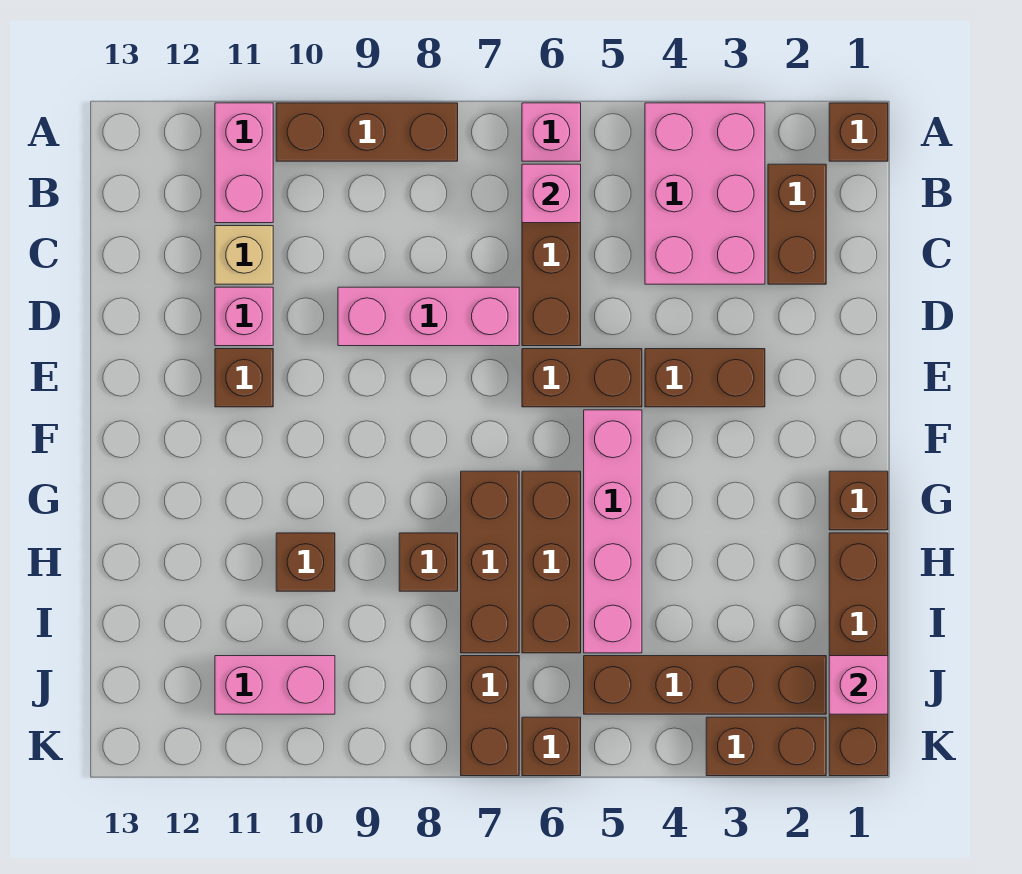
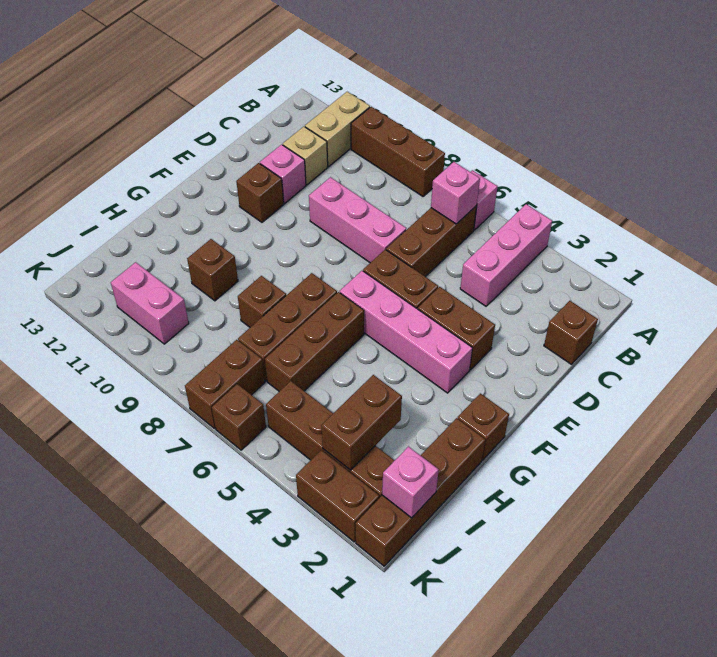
brown brick A1 level 1 -> brown brick C1 level 1
pink brick A3:C4 level 1 -> pink brick A4:C4 level 1
pink brick A11:B11 level 1 -> tan brick A11:B11 level 1
brown brick B2:C2 level 1 -> brown brick I3:J3 level 2
pink brick F5:I5 level 1 -> pink brick F3:F6 level 1

